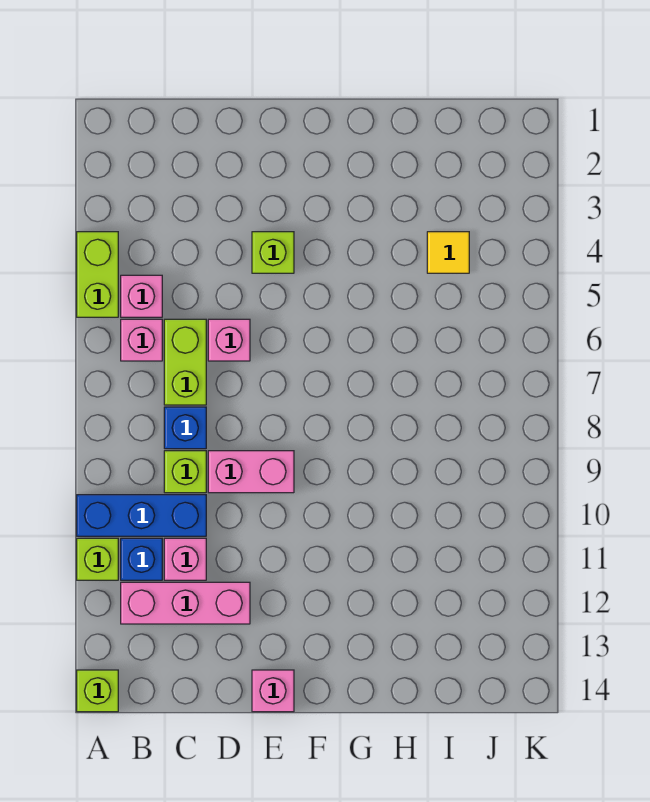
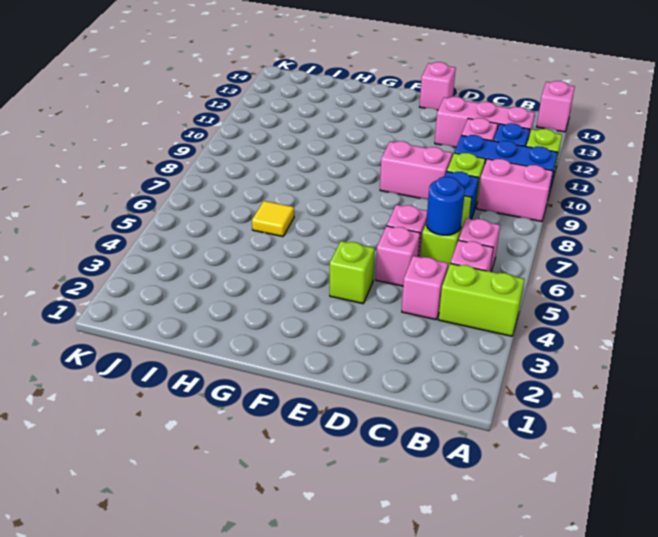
lime brick A4:A5 level 1 -> lime brick A4:B4 level 1
none -> pink brick A9:B9 level 1
lime brick A14 level 1 -> pink brick A14 level 1
none -> pink brick C4 level 1
none -> blue round brick C6 level 2
none -> pink brick D5 level 1
yellow tile I4 level 1 -> yellow tile H6 level 1

